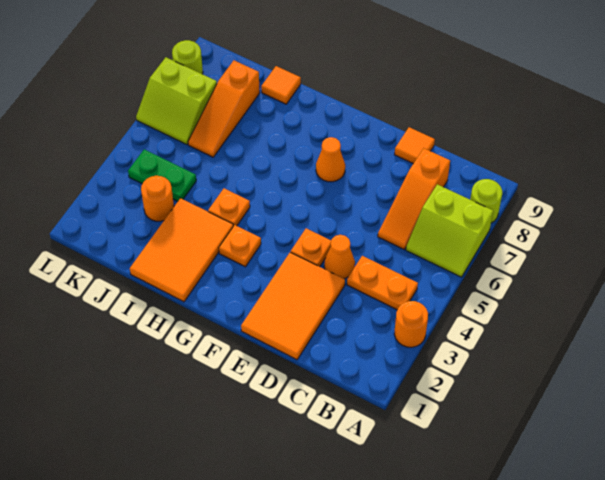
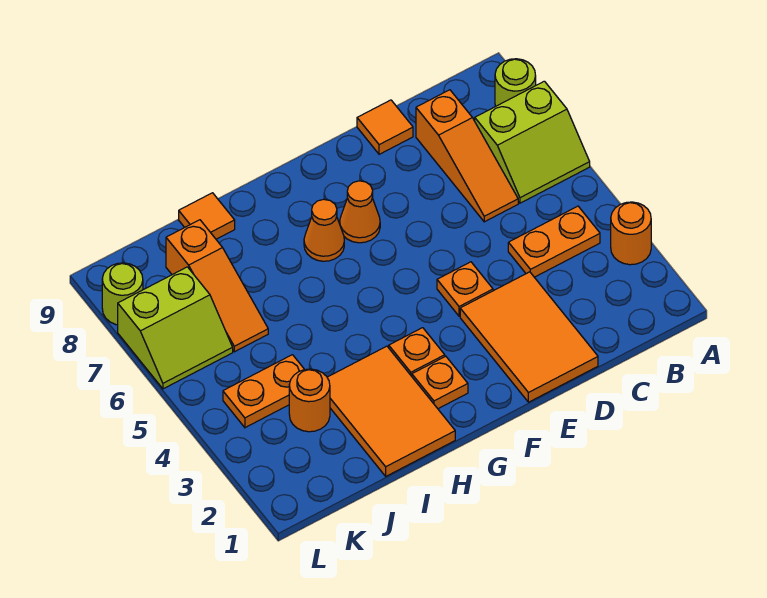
orange cone D4 level 1 -> orange cone G7 level 1
orange plate H4 level 1 -> orange plate G2 level 1
green plate J4:K4 level 1 -> orange plate J4:K4 level 1

